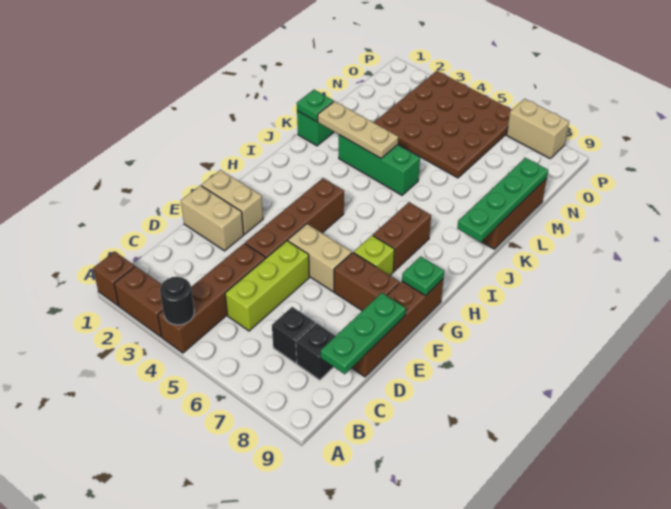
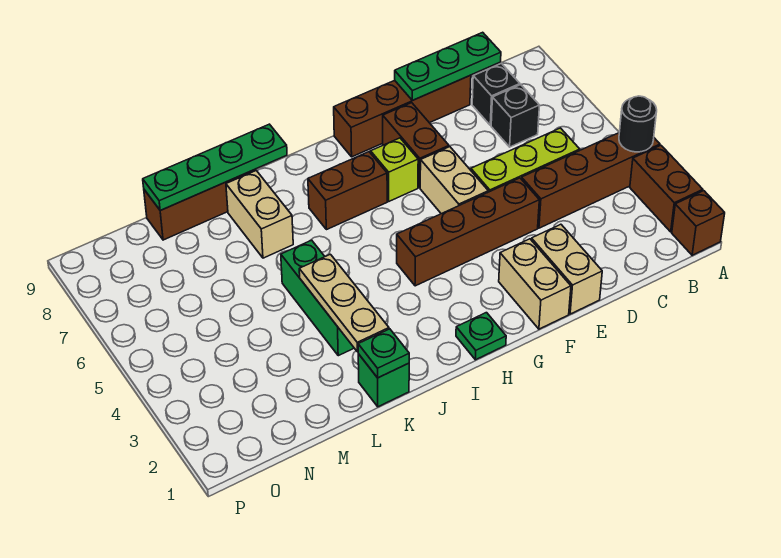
green plate G9 level 2 -> green plate H1 level 1
brown plate M3:P6 level 1 -> none
tan brick P7:P8 level 1 -> tan brick K7:K8 level 1

